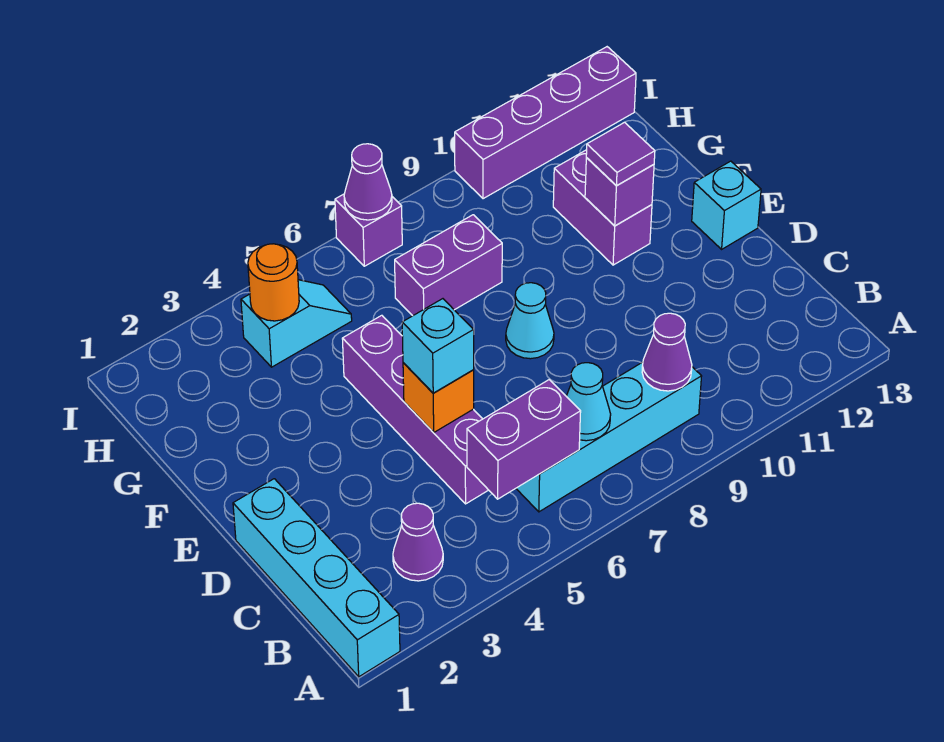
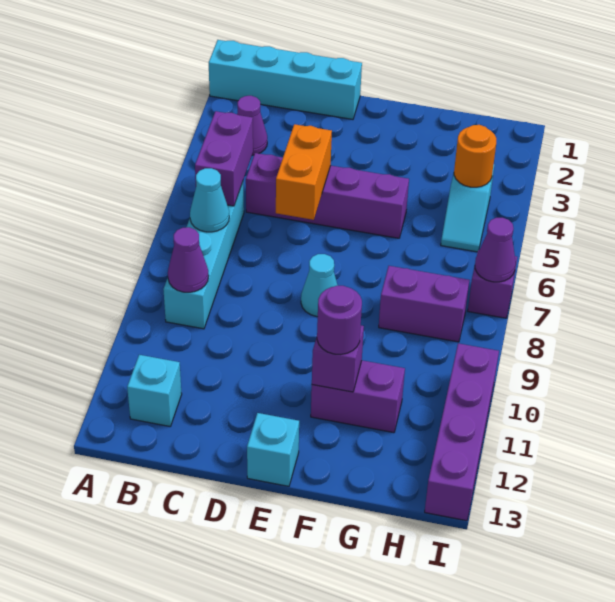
orange brick D5 level 2 -> orange brick D5:D6 level 2
cyan brick D5 level 3 -> cyan brick B12 level 1
purple tile F11 level 3 -> purple round brick F11 level 3
purple brick G7:G8 level 1 -> purple brick G8:H8 level 1

